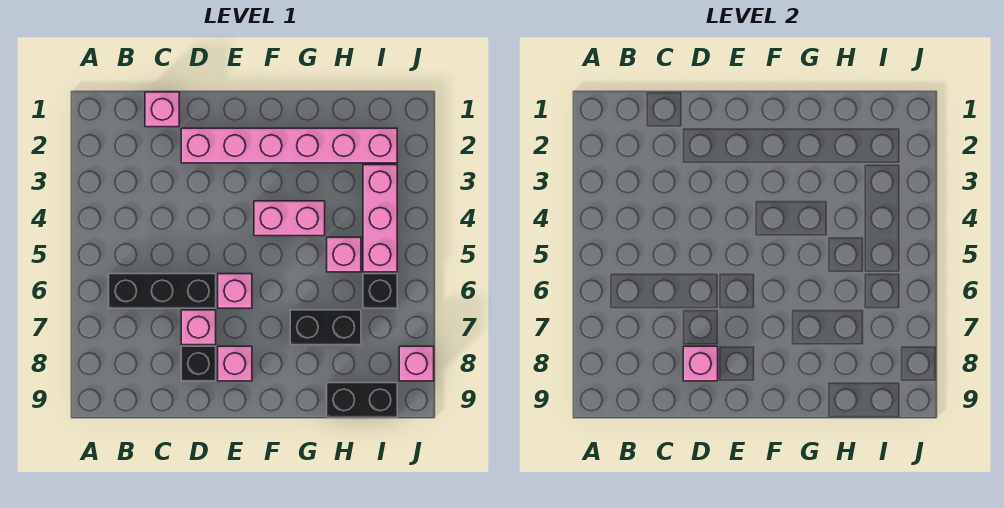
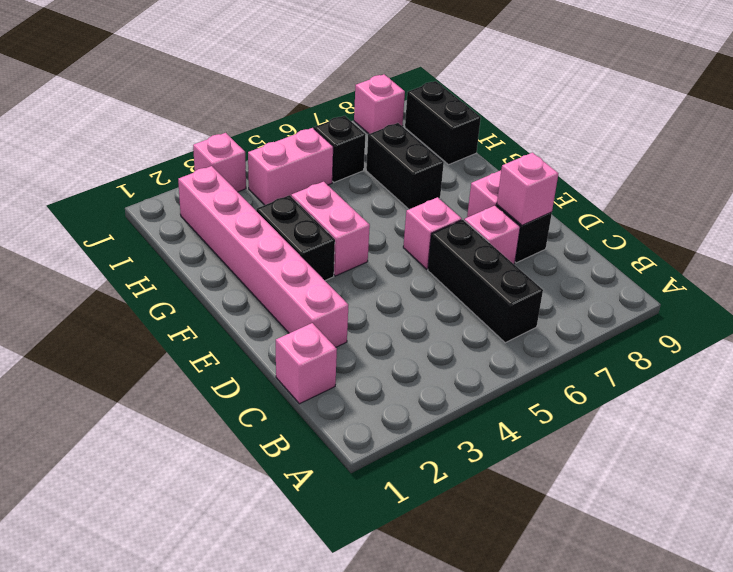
none -> black brick F3:G3 level 1
pink brick H5 level 1 -> pink brick J3 level 1
pink brick I3:I5 level 1 -> pink brick I4:I5 level 1

